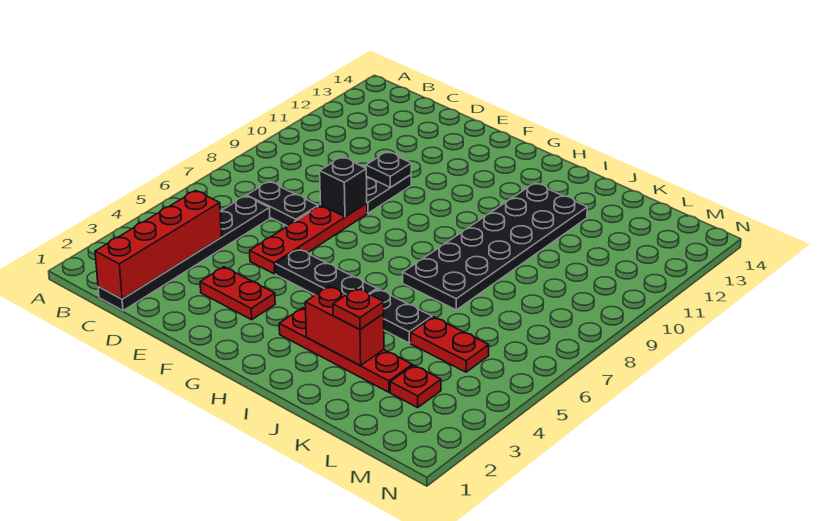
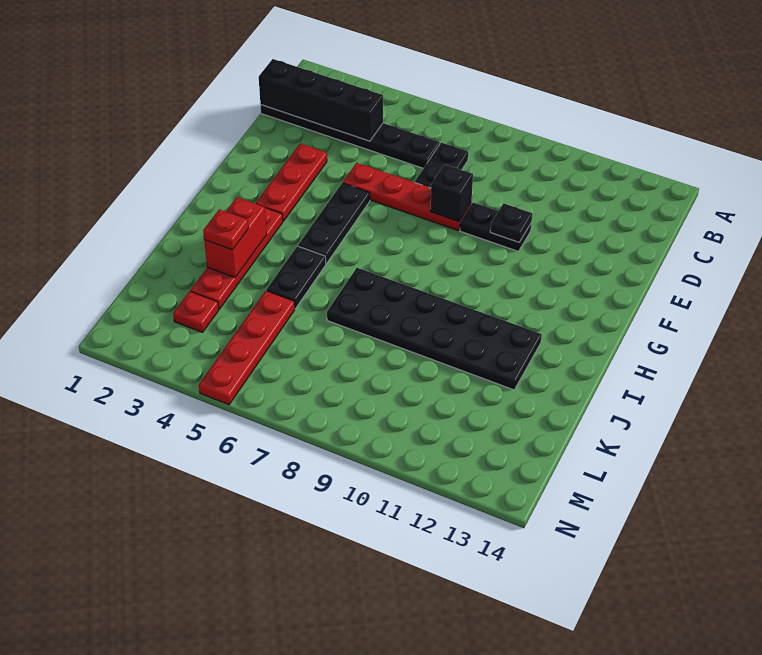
red brick C1:C4 level 2 -> black brick C1:C4 level 2
red plate E3:F3 level 1 -> red plate E3:G3 level 1
red plate K5:L5 level 1 -> red plate K5:N5 level 1

